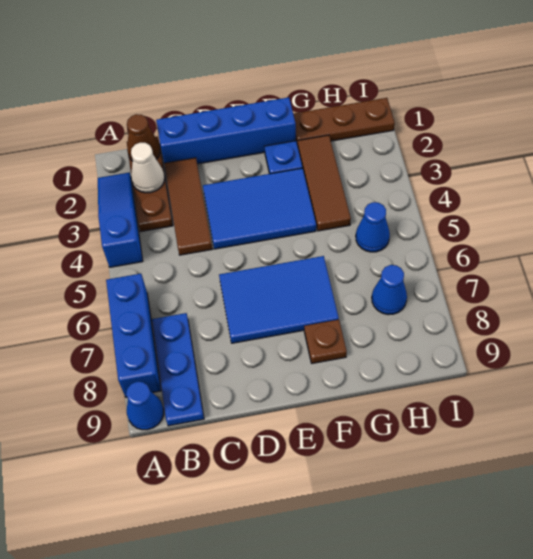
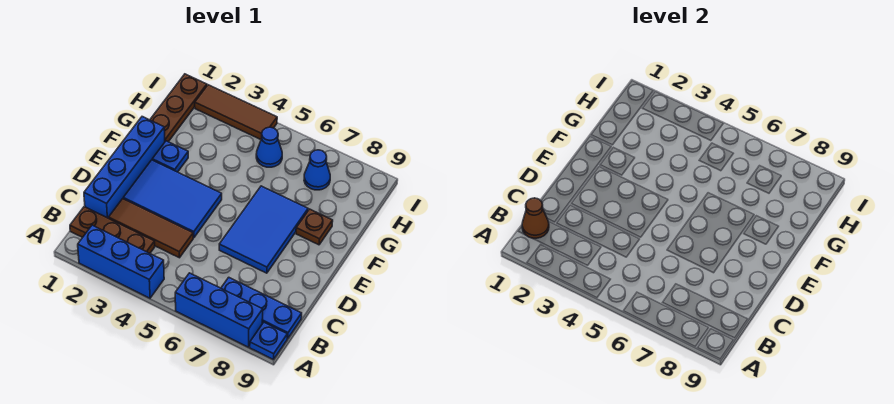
blue slope A2:A4 level 1 top 4 -> blue brick A2:A4 level 1
blue cone A9 level 1 -> blue plate A9 level 1
white cone B2 level 2 -> none
blue tile D3:F4 level 1 -> blue tile D2:E4 level 1
brown tile G2:G4 level 1 -> brown tile I2:I4 level 1

